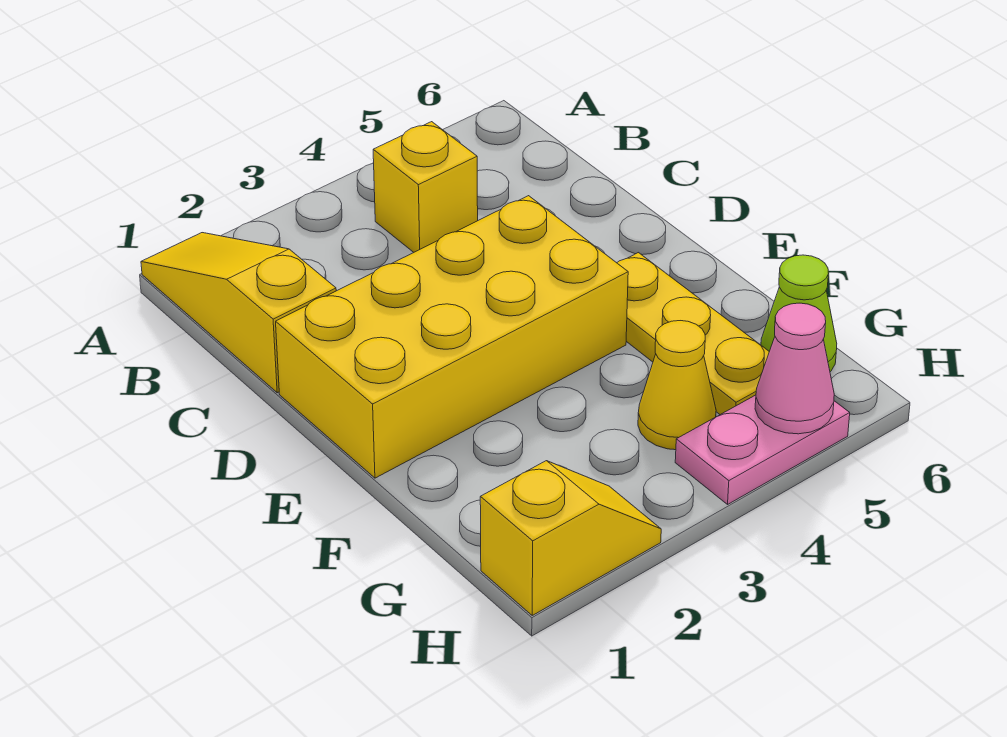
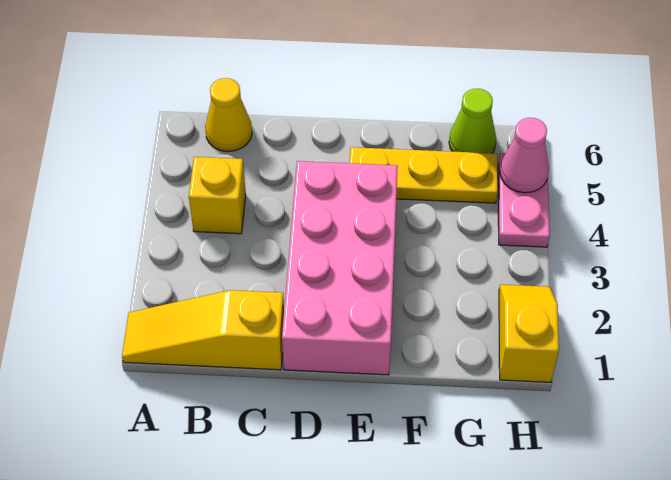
yellow brick D1:E4 level 1 -> pink brick D1:E4 level 1
yellow cone G4 level 1 -> yellow cone B6 level 1

